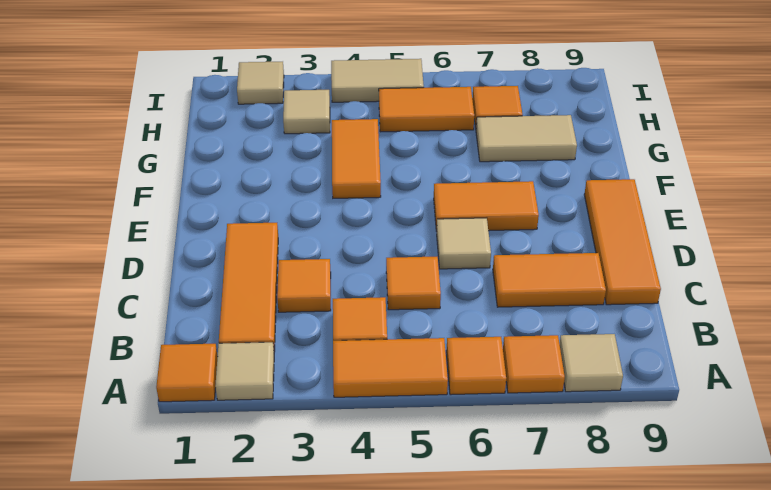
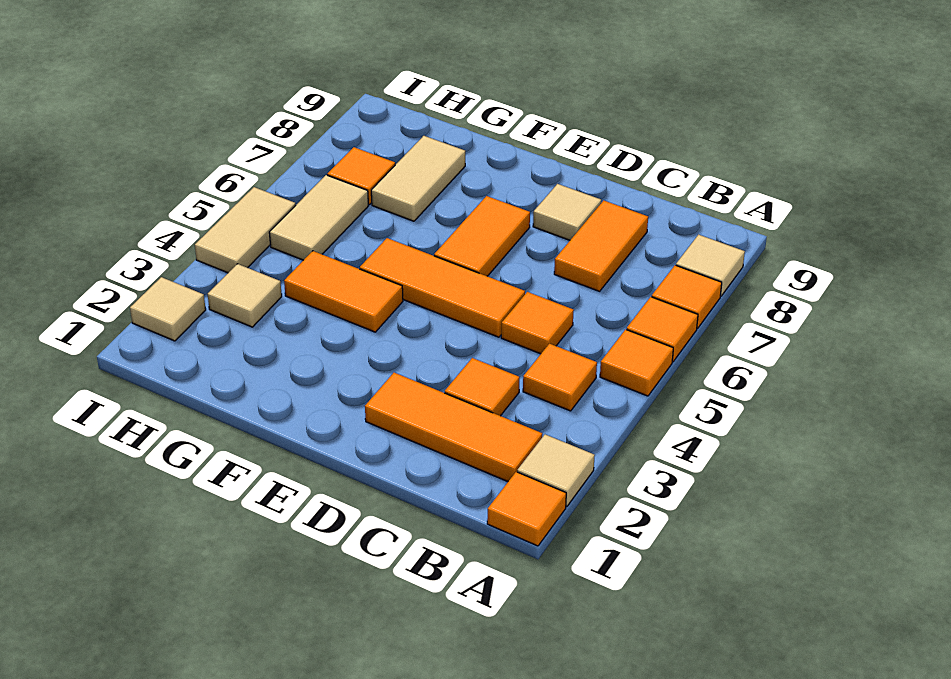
orange tile A4:A5 level 1 -> orange tile A5 level 1
orange tile C9:E9 level 1 -> orange tile D5:F5 level 1
tan tile D6 level 1 -> tan tile D8 level 1
orange tile H5:H6 level 1 -> tan tile H5:H6 level 1

